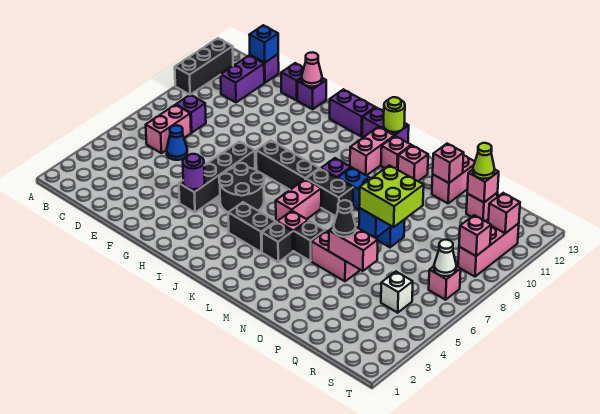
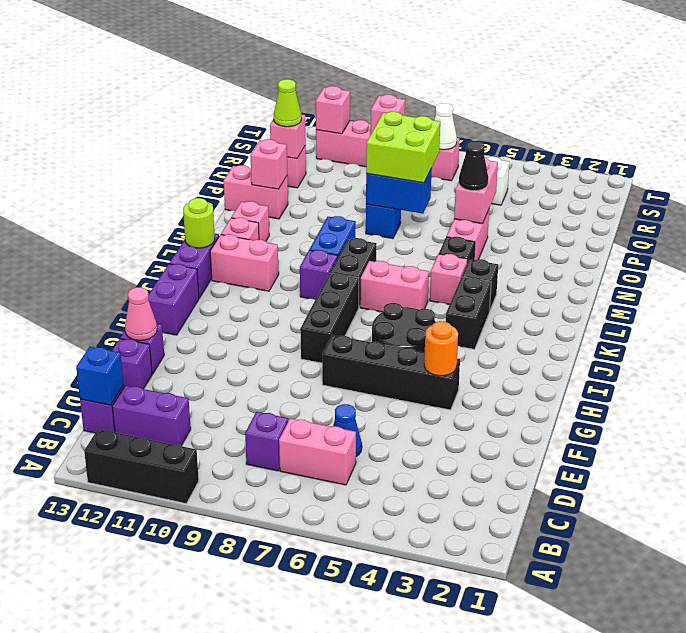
purple round brick G4 level 2 -> orange round brick G4 level 2

